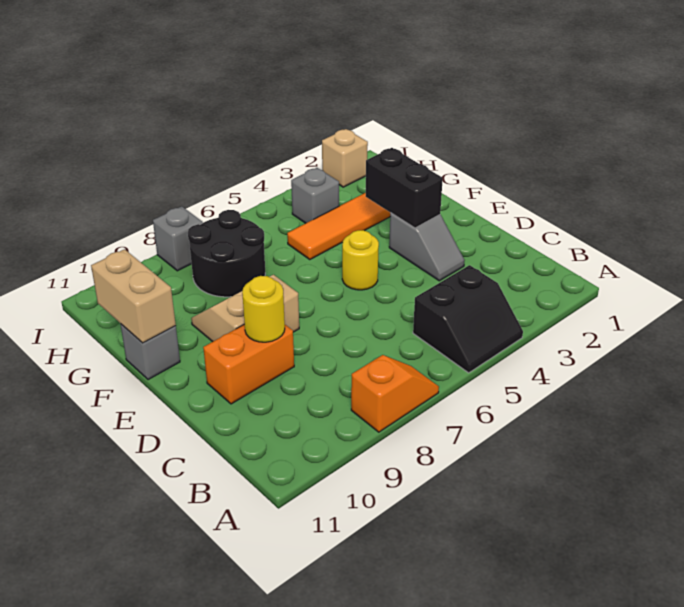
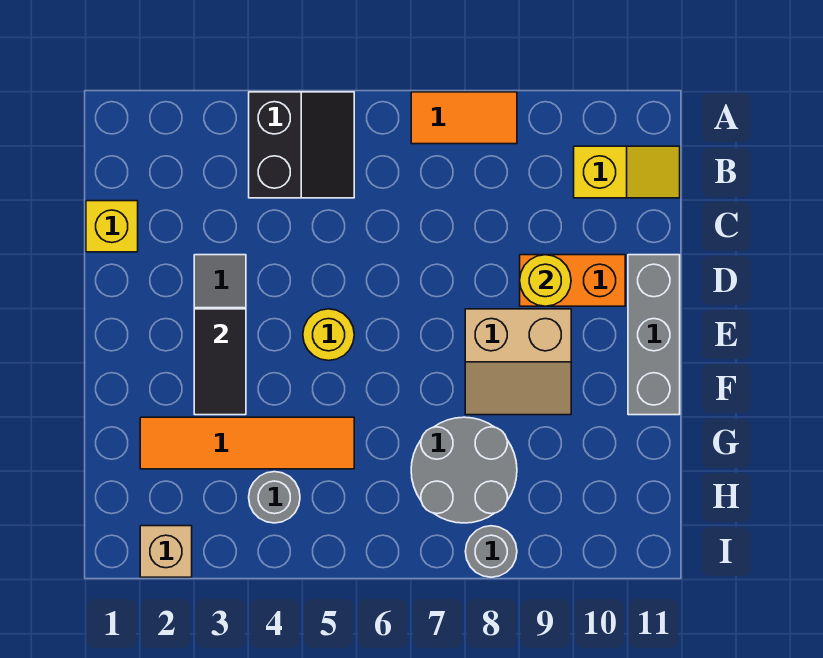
black slope A4:B5 level 1 top B -> black slope A4:B5 level 1 top 4
orange slope A7:A8 level 1 top 8 -> orange tile A7:A8 level 1
none -> yellow slope B10:B11 level 1 top 10
none -> yellow brick C1 level 1
black brick E3:F3 level 2 -> black tile E3:F3 level 2
grey brick F11 level 1 -> grey brick D11:F11 level 1
tan brick F11:G11 level 2 -> none
black round brick G7:H8 level 1 -> grey round brick G7:H8 level 1
grey brick H4 level 1 -> grey round brick H4 level 1
grey brick I8 level 1 -> grey round brick I8 level 1

